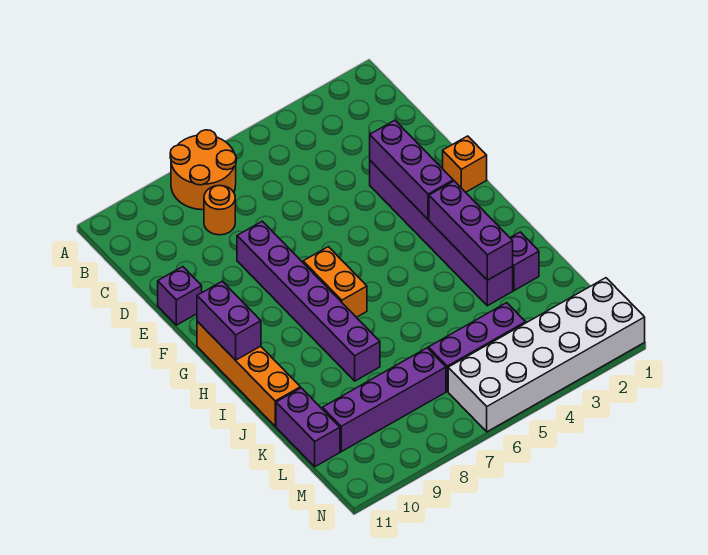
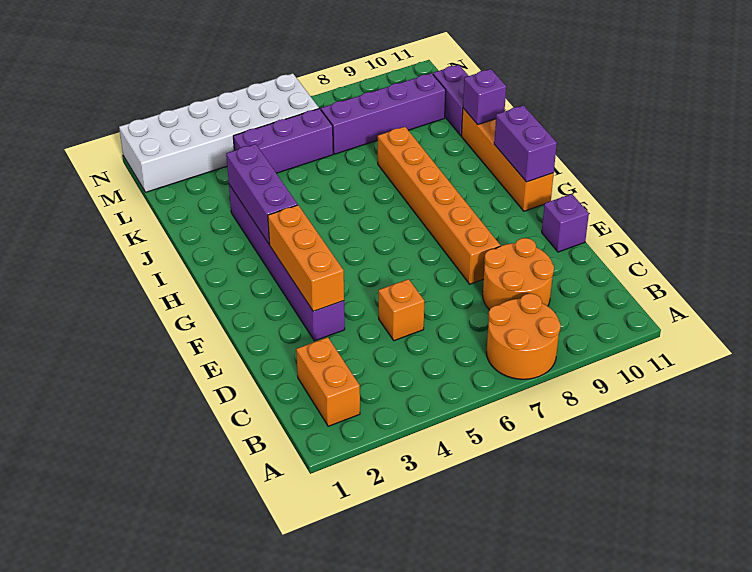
orange round brick C8 level 1 -> orange round brick C8:D9 level 1
purple brick E3:G3 level 2 -> orange brick E3:G3 level 2
purple brick E8:J8 level 1 -> orange brick E8:J8 level 1
orange brick F1 level 1 -> orange brick D5 level 1
orange brick G7:H7 level 1 -> orange brick B2:C2 level 1
purple brick J2 level 1 -> purple brick J11 level 2

